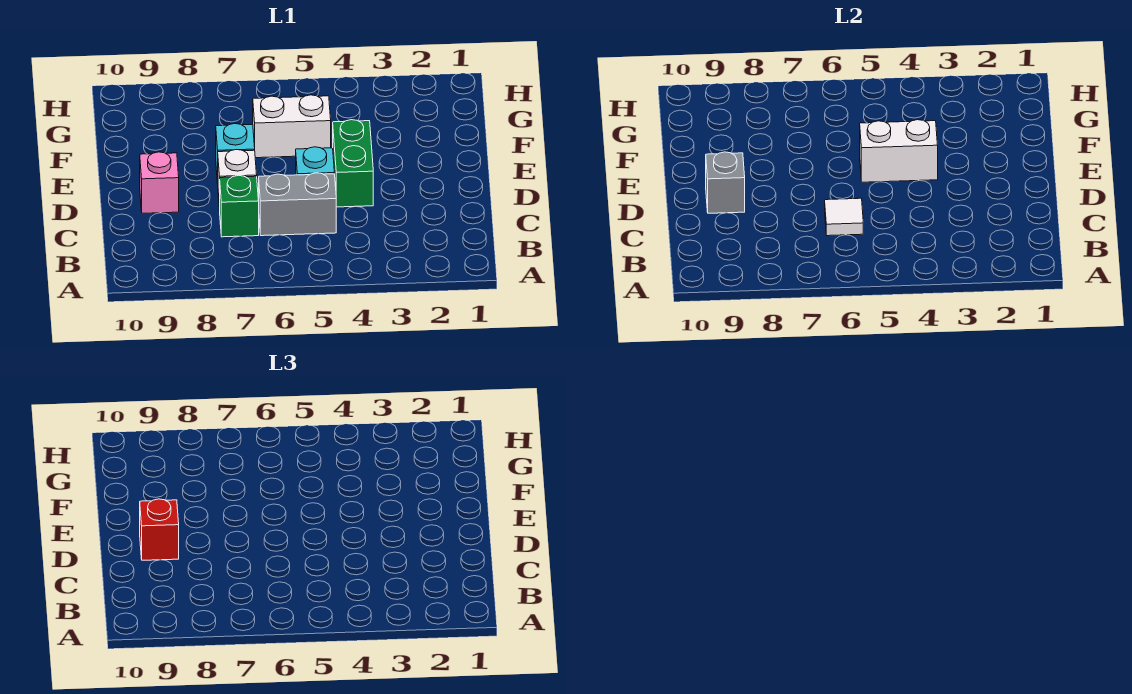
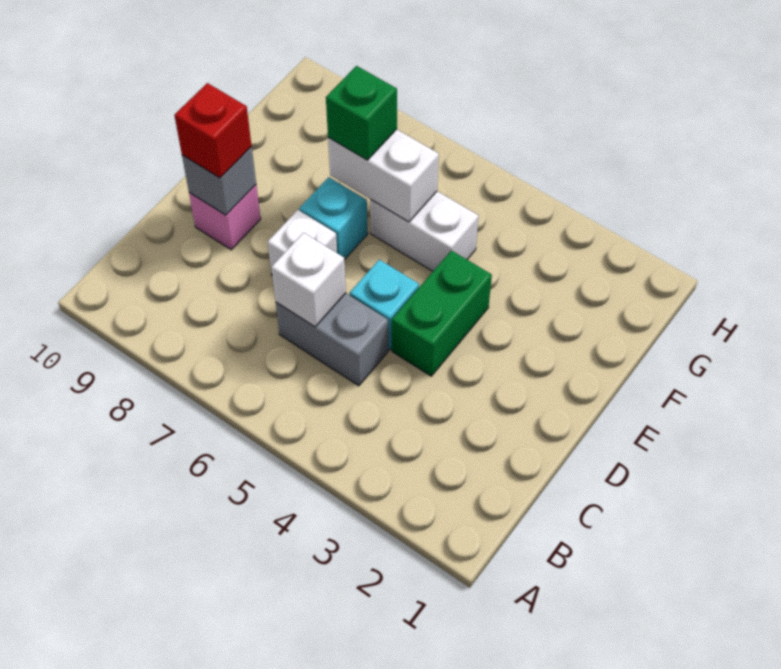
white tile C6 level 2 -> white brick C6 level 2
green brick C7 level 1 -> green brick F7 level 3
white brick E4:E5 level 2 -> white brick F6:F7 level 2

